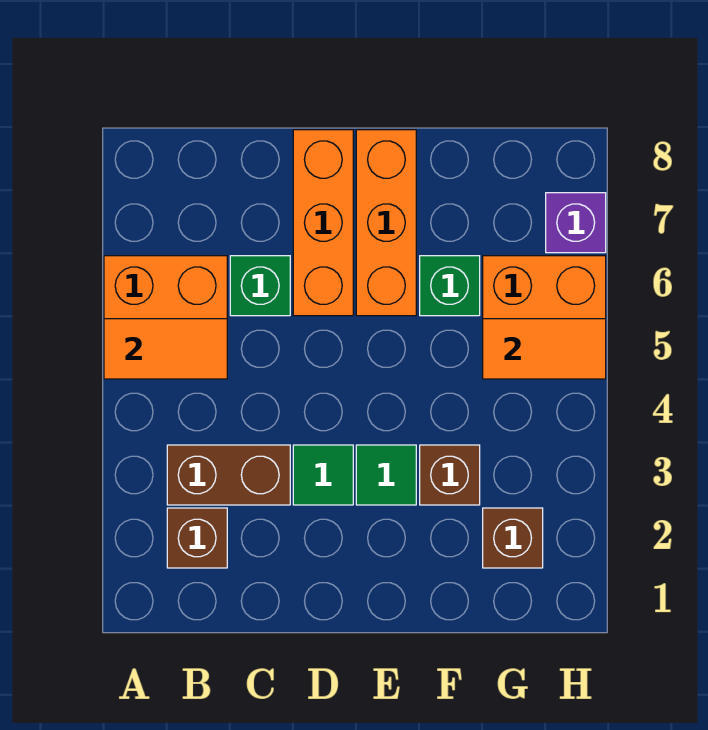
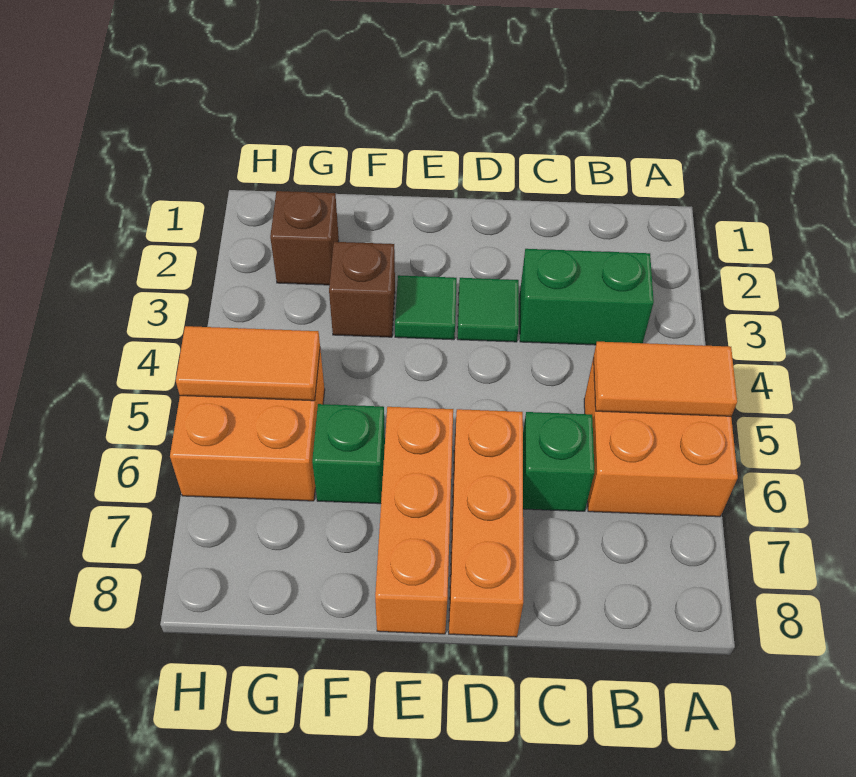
brown brick B2 level 1 -> none
brown brick B3:C3 level 1 -> green brick B3:C3 level 1
purple brick H7 level 1 -> none

